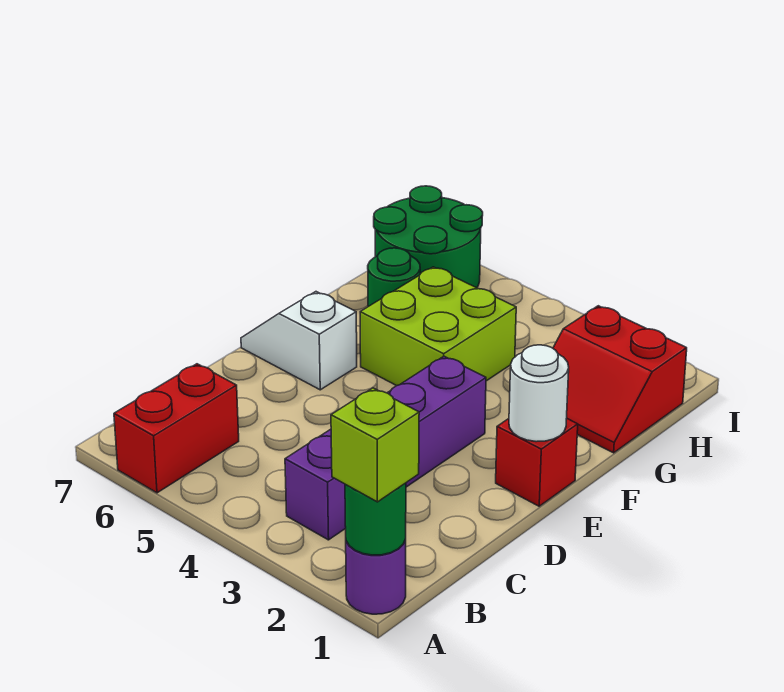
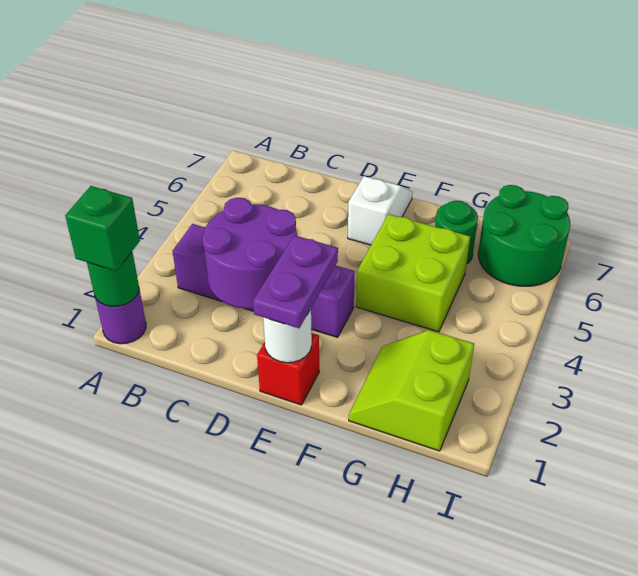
lime brick A1 level 3 -> green brick A1 level 3
red brick A6:B6 level 1 -> none
none -> purple round brick C2:D3 level 2
none -> purple plate E1:E2 level 3
red slope G1:H2 level 1 top H -> lime slope G1:H2 level 1 top H

